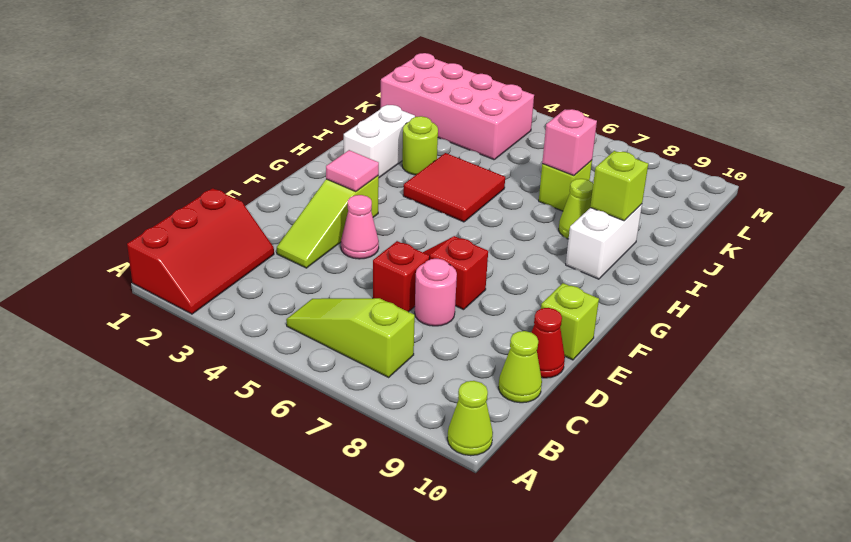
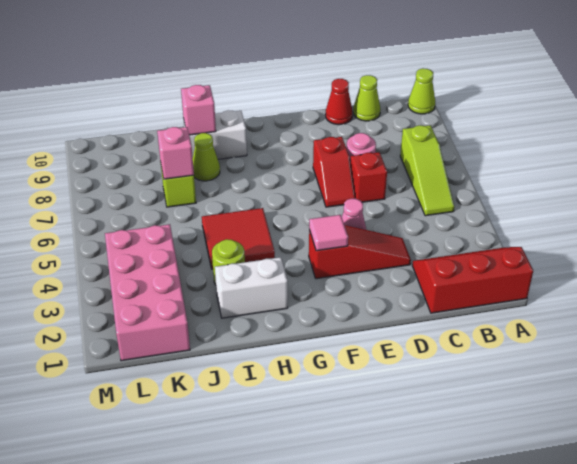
lime slope D3:F3 level 1 top F -> red slope D3:F3 level 1 top F
lime brick E10 level 1 -> none
lime brick I9 level 2 -> pink brick I9 level 2

